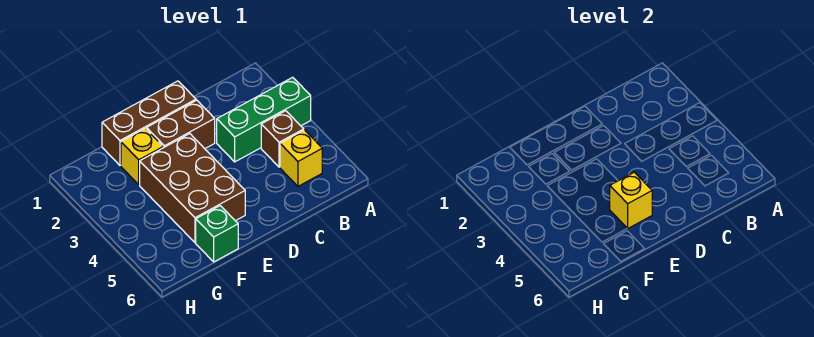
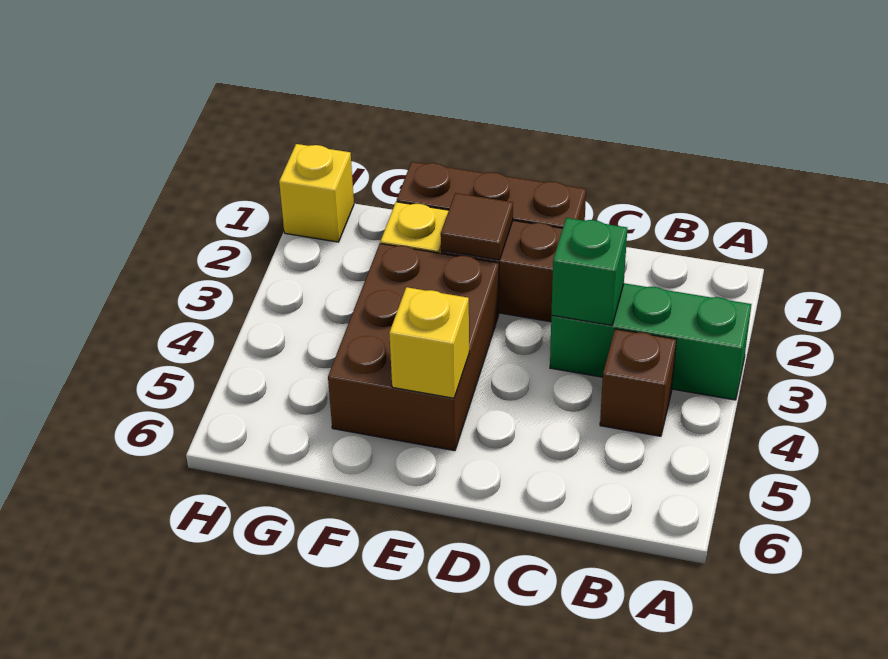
yellow brick B5 level 1 -> yellow brick H1 level 1
none -> brown tile E2 level 2
green brick F6 level 1 -> green brick C3 level 2

